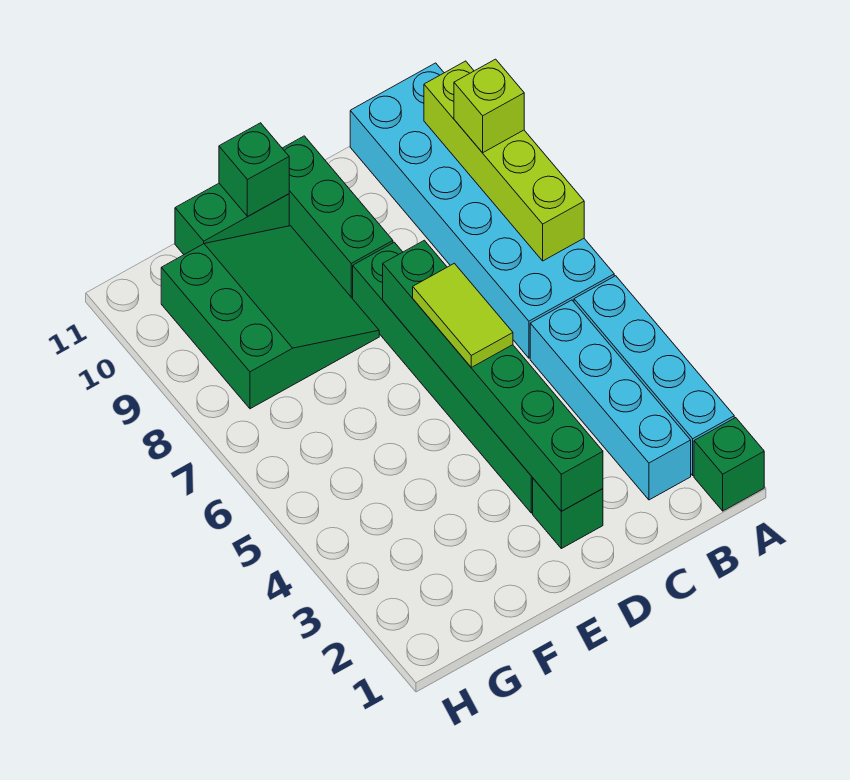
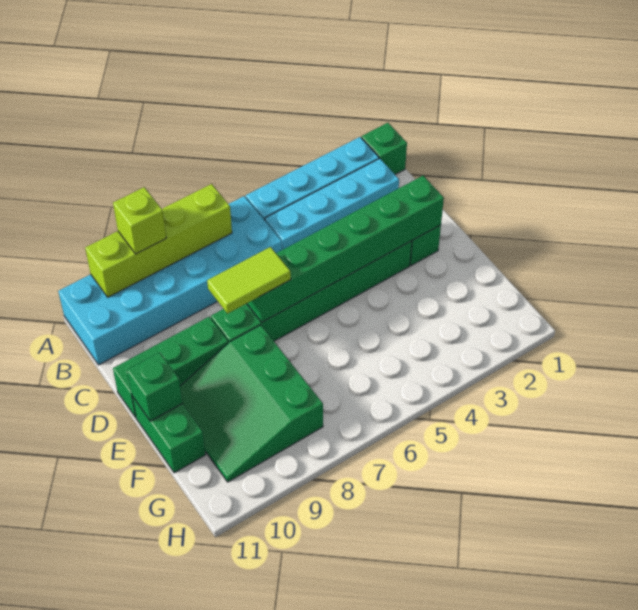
lime tile D5:D6 level 3 -> lime tile D7:D8 level 3
green slope E8:G10 level 1 top G -> green slope E8:G10 level 1 top 8

